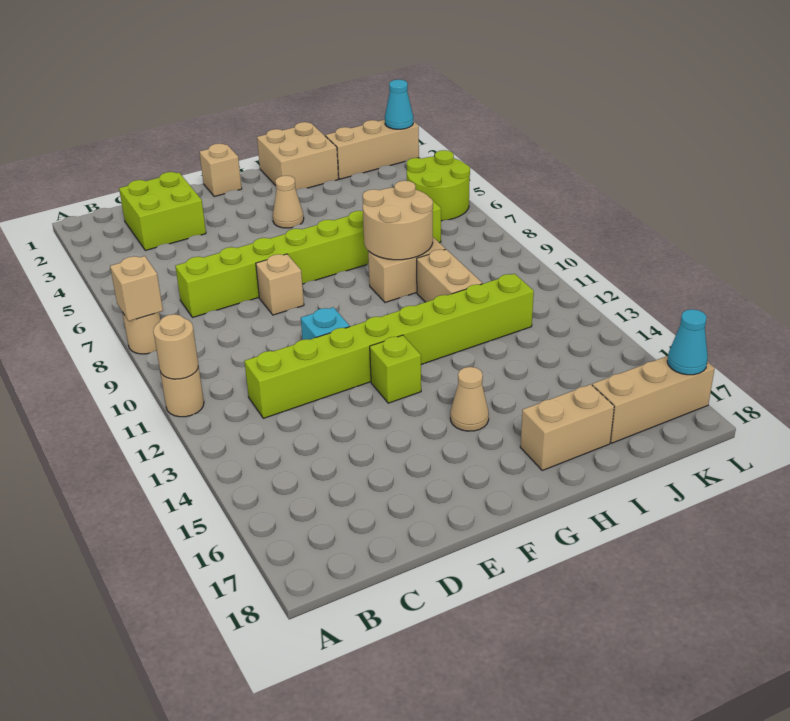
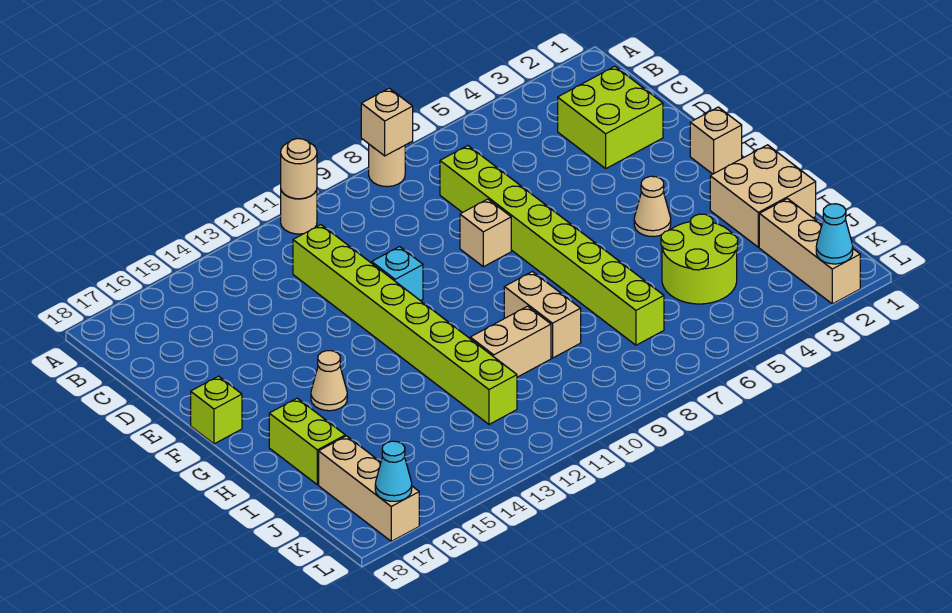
lime brick F13 level 1 -> lime brick F18 level 1
tan round brick H8:I9 level 2 -> none
tan brick H17:I17 level 1 -> lime brick H17:I17 level 1
lime round brick K5:L6 level 1 -> lime round brick I4:J5 level 1

